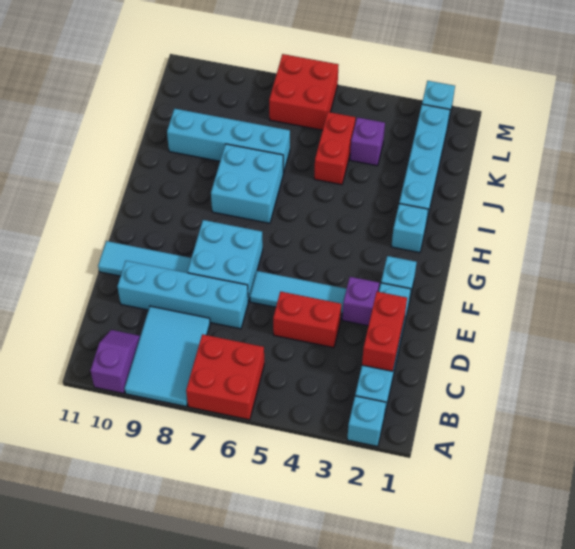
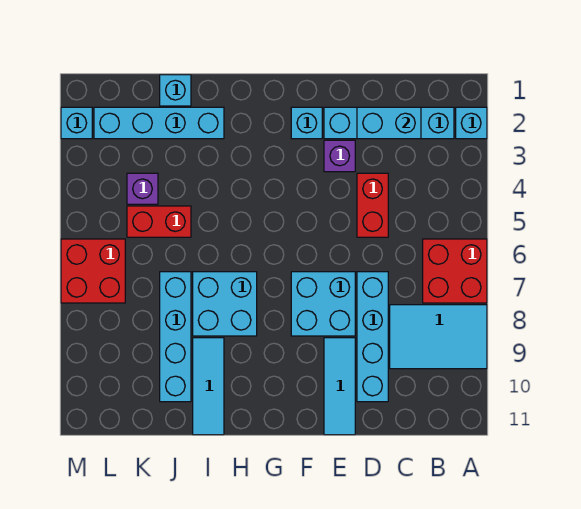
purple slope A10:B10 level 1 top A -> none
red brick C2:D2 level 2 -> cyan brick C2:D2 level 2
cyan tile E4:E6 level 1 -> cyan tile I9:I11 level 1
cyan brick H2 level 1 -> cyan brick J1 level 1

